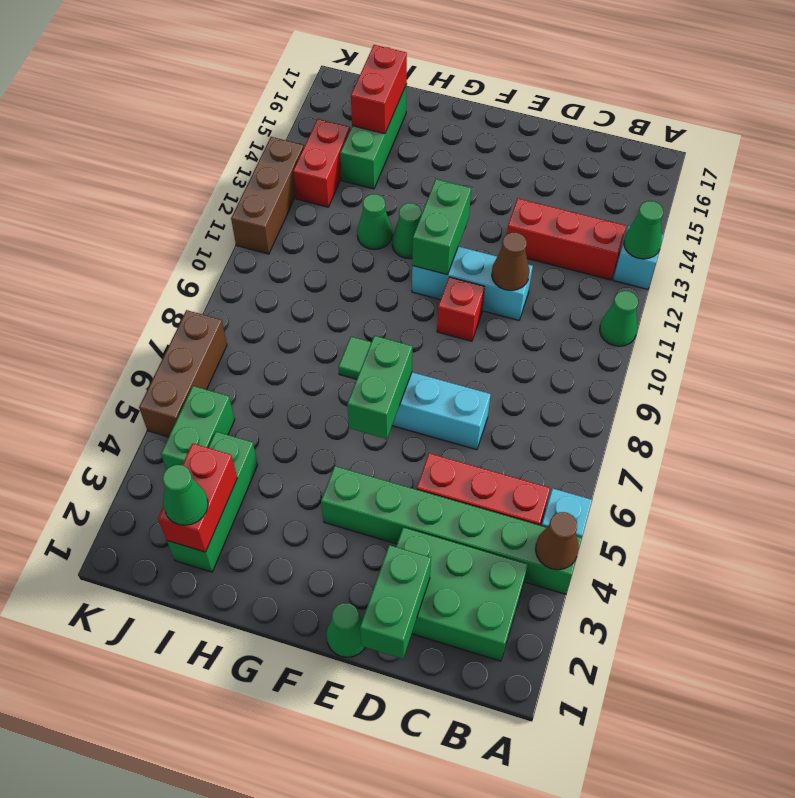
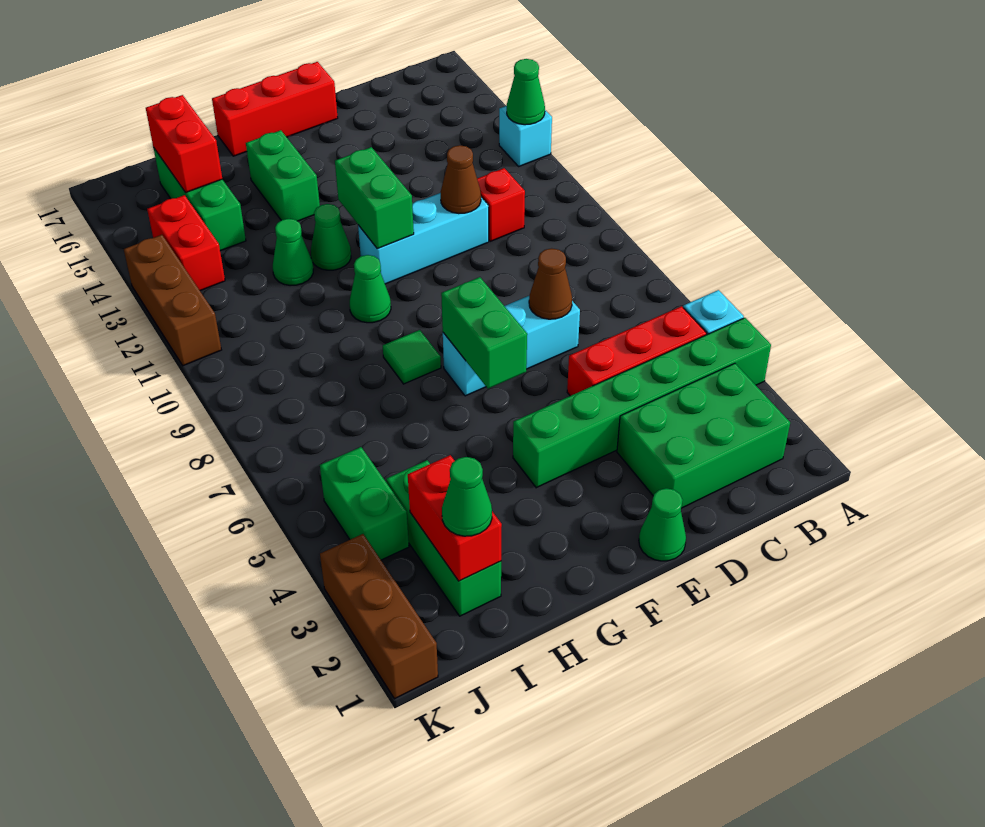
brown cone A4 level 2 -> brown cone D7 level 2
green cone A11 level 1 -> green cone G10 level 1
red brick B13:D13 level 1 -> red brick E17:G17 level 1
green brick D1:D2 level 2 -> green brick G14:G15 level 1
red brick E10 level 1 -> red brick C11 level 1
brown brick K5:K7 level 1 -> brown brick K1:K3 level 1

